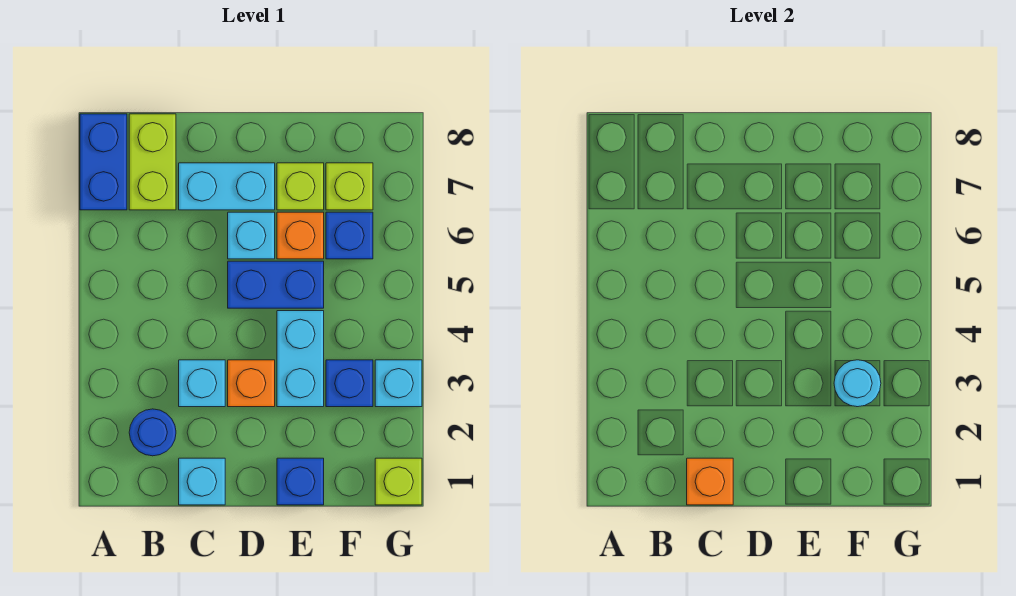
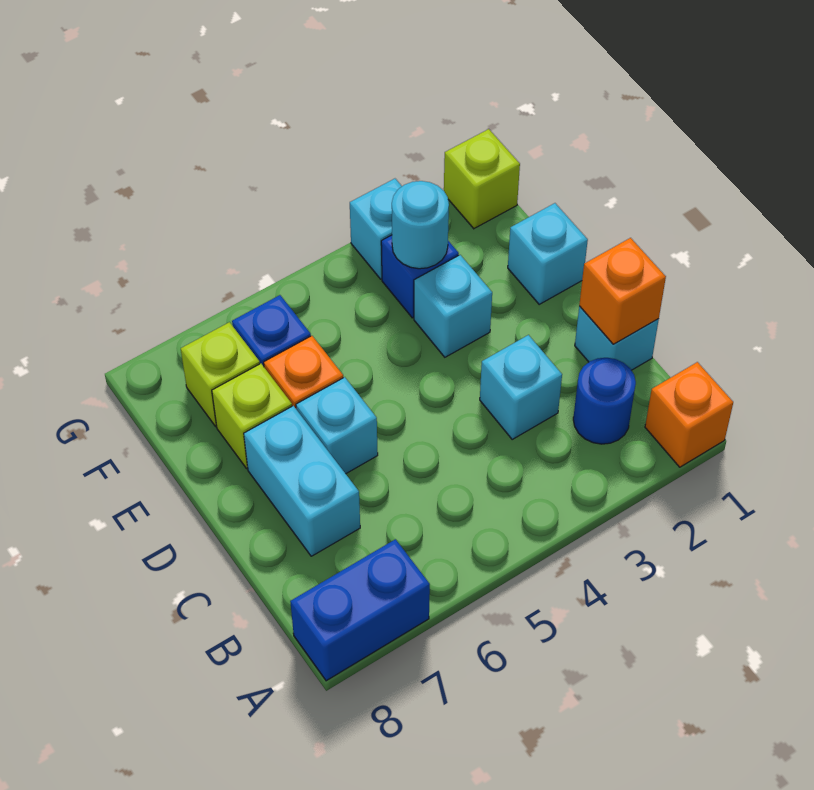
lime brick B7:B8 level 1 -> none
orange brick D3 level 1 -> orange brick A1 level 1
blue brick D5:E5 level 1 -> none
blue brick E1 level 1 -> cyan brick E1 level 1
cyan brick E3:E4 level 1 -> cyan brick E3 level 1

